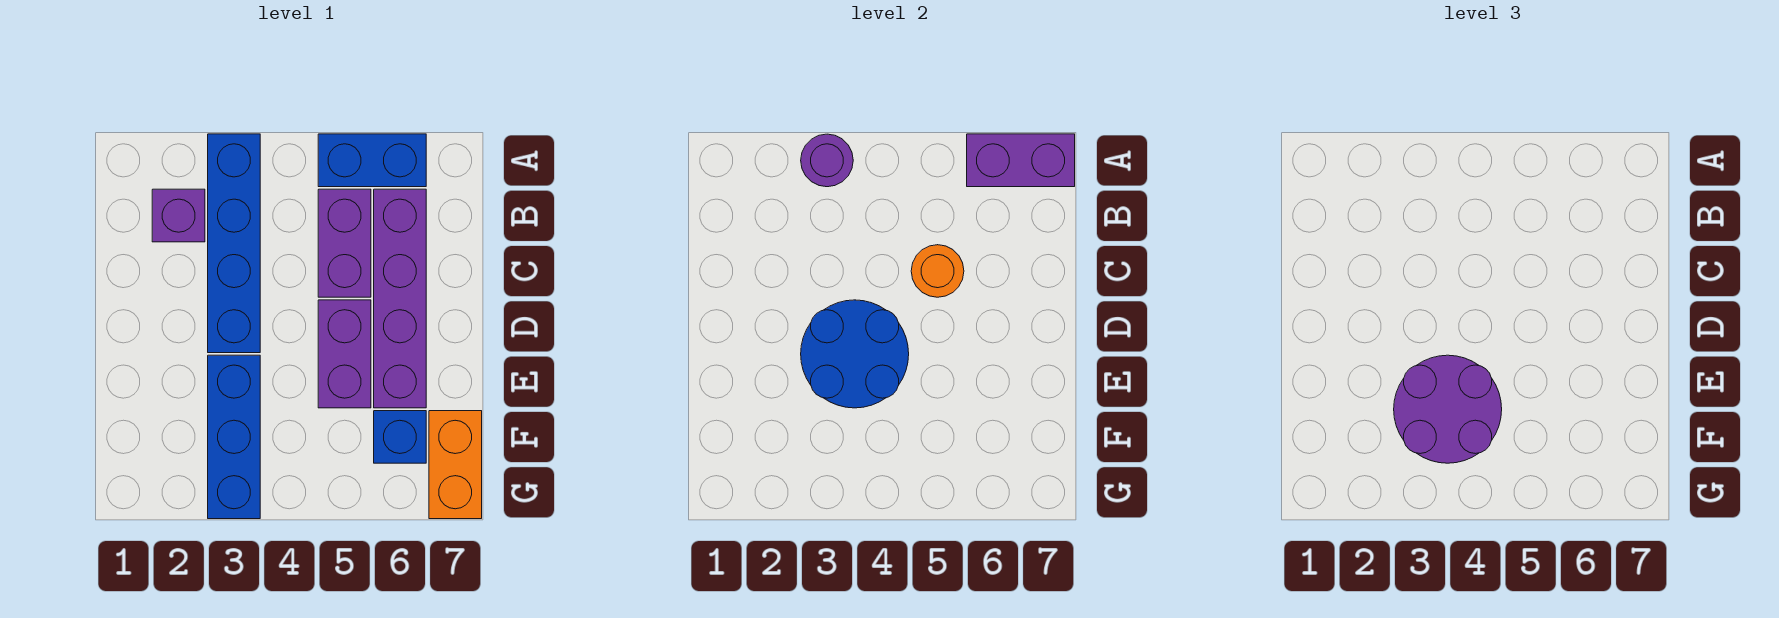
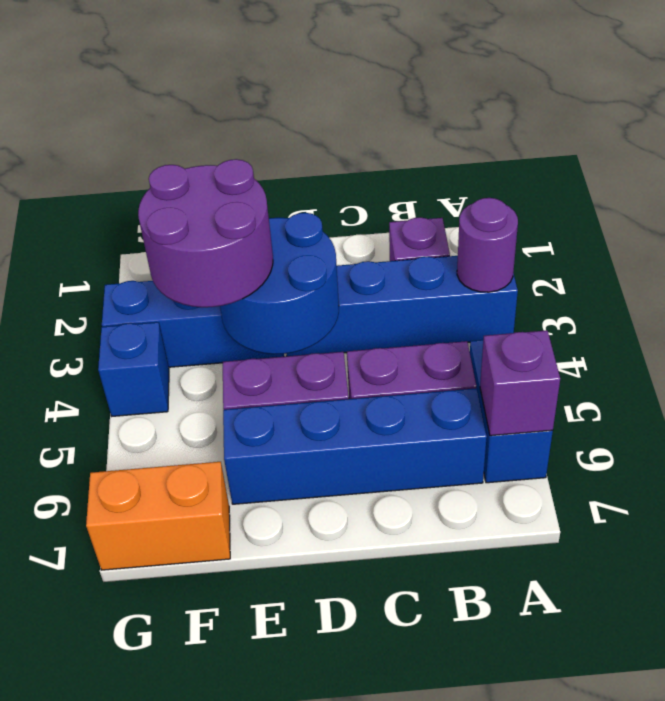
purple brick A6:A7 level 2 -> purple brick A6 level 2
purple brick B6:E6 level 1 -> blue brick B6:E6 level 1
orange round brick C5 level 2 -> none
blue brick F6 level 1 -> blue brick G4 level 1

